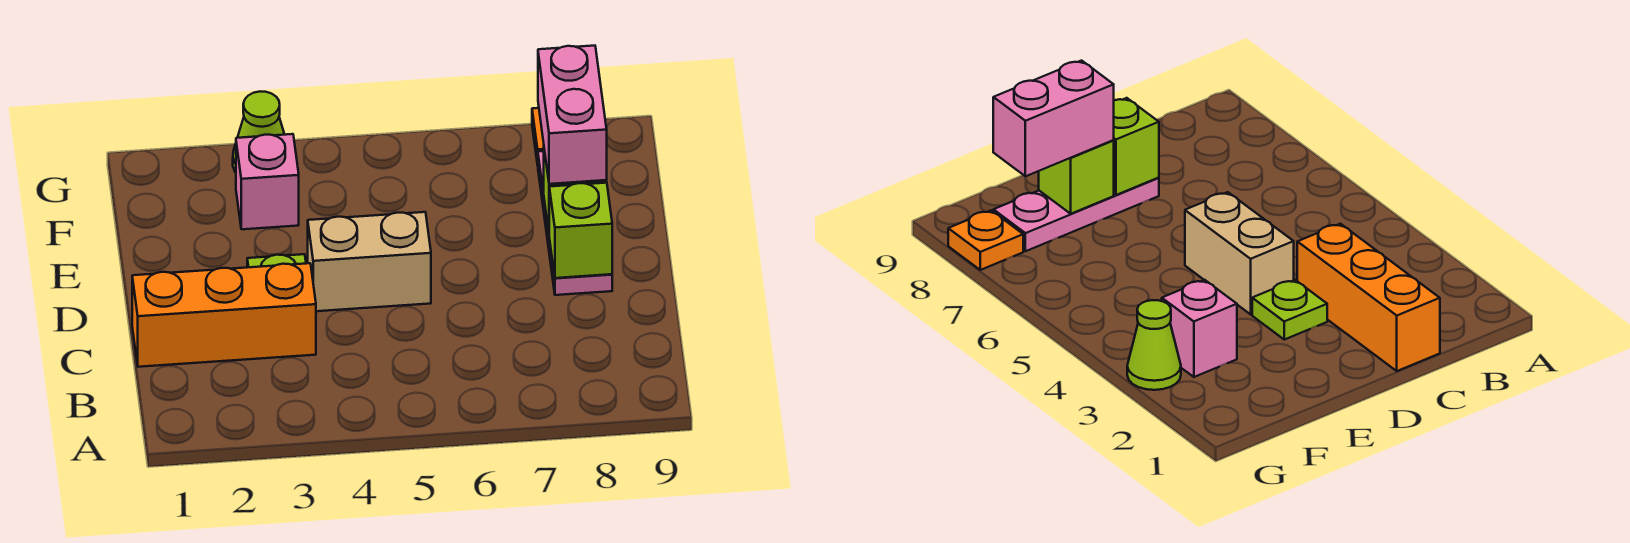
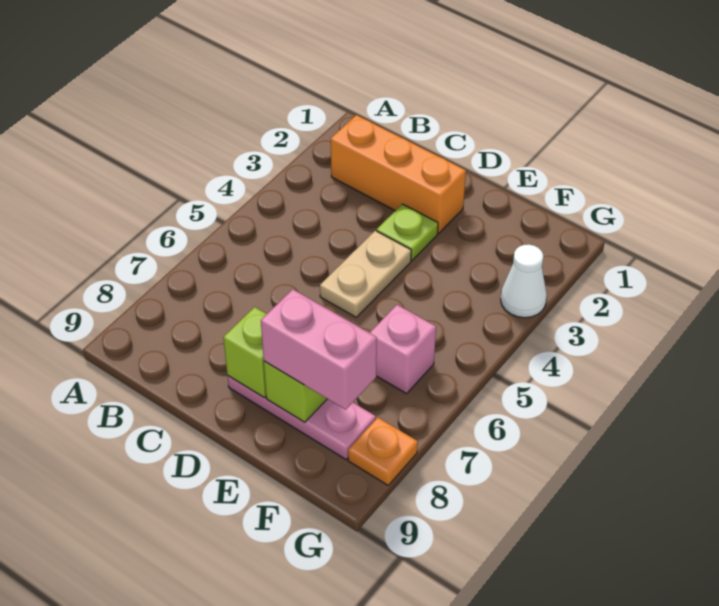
orange brick C1:C3 level 1 -> orange brick B2:D2 level 1
tan brick D4:D5 level 1 -> tan plate D4:D5 level 1
pink brick F3 level 1 -> pink brick F6 level 1
lime cone G3 level 1 -> white cone G3 level 1

